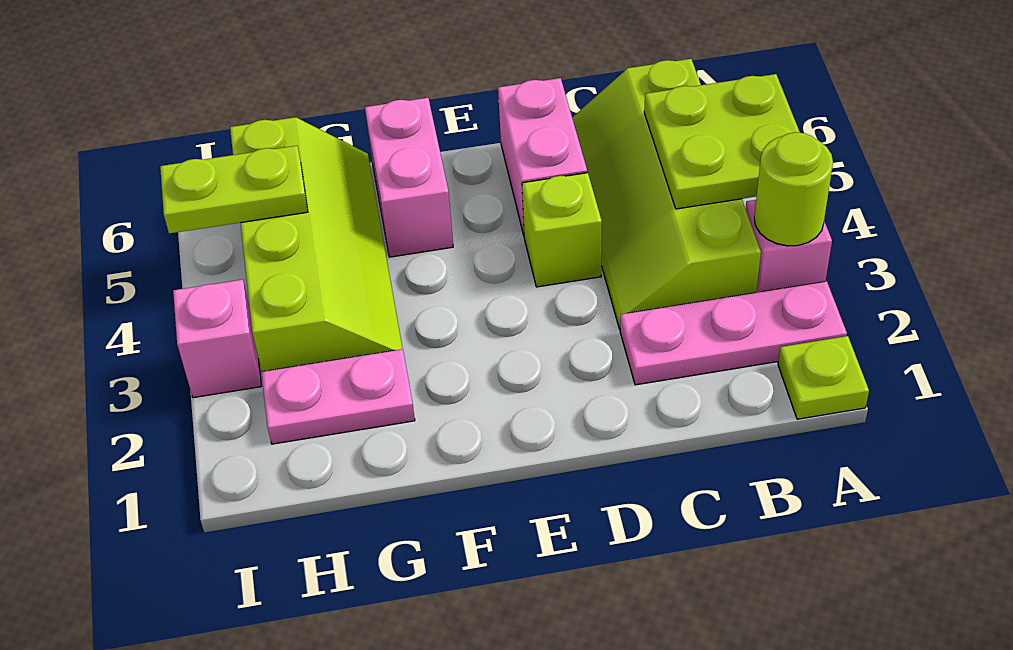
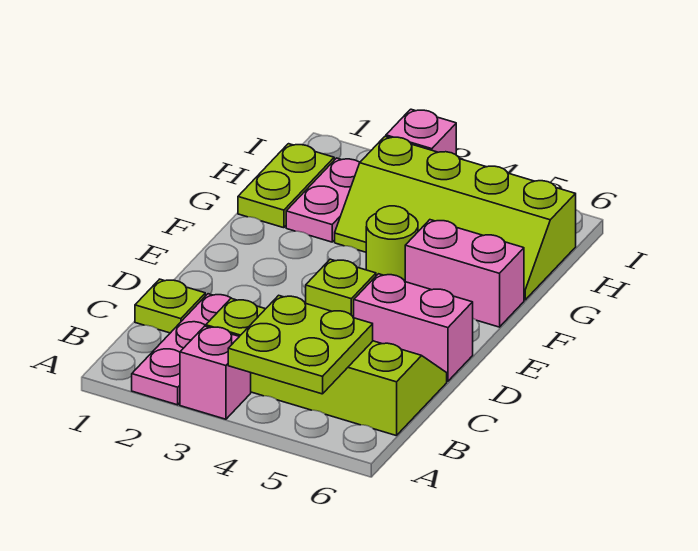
lime plate A1 level 1 -> lime plate C1 level 1
lime round brick A3 level 2 -> lime round brick F4 level 1
lime plate H5:I5 level 2 -> lime plate G1:H1 level 1

